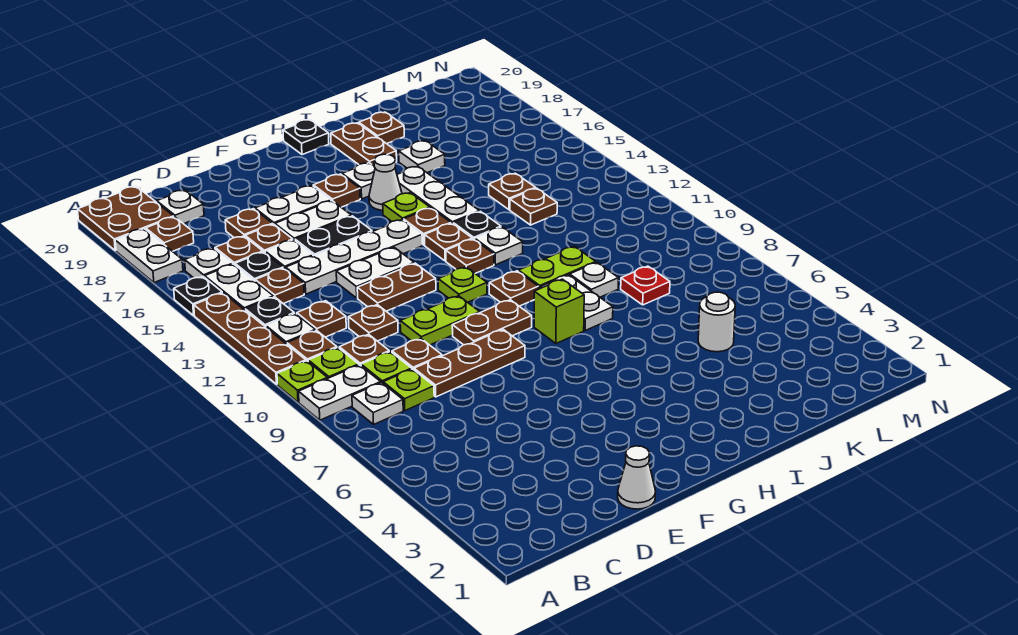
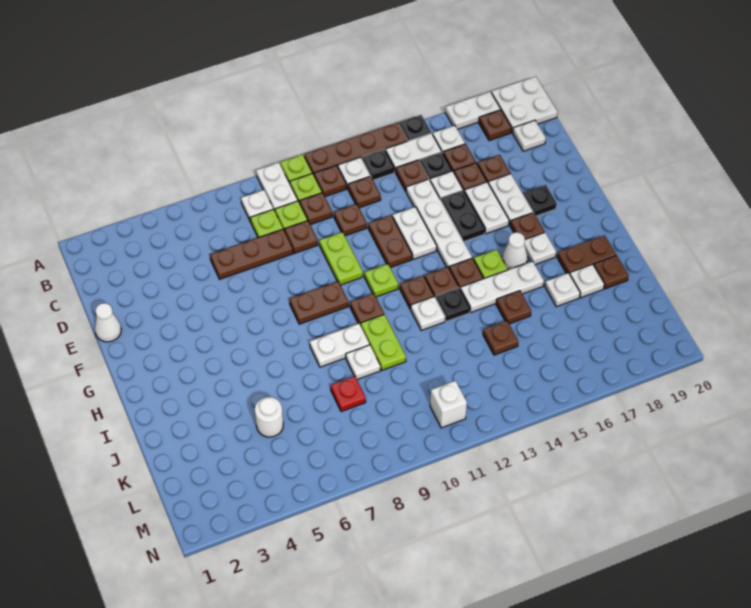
brown plate A19:B20 level 1 -> white plate A19:B20 level 1
brown plate D8:F8 level 1 -> brown plate D6:D8 level 1
brown plate F9:G9 level 1 -> brown plate G8:G9 level 1
lime brick H8 level 1 -> none
black plate H20 level 1 -> black plate F18 level 1
none -> white plate J18 level 1
brown plate K13 level 1 -> brown plate J15 level 1
none -> white brick M11 level 1

